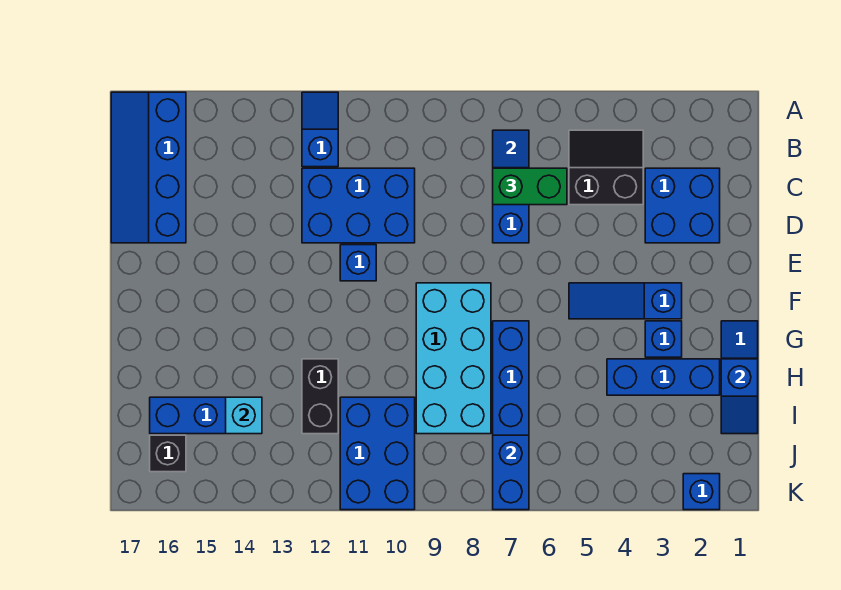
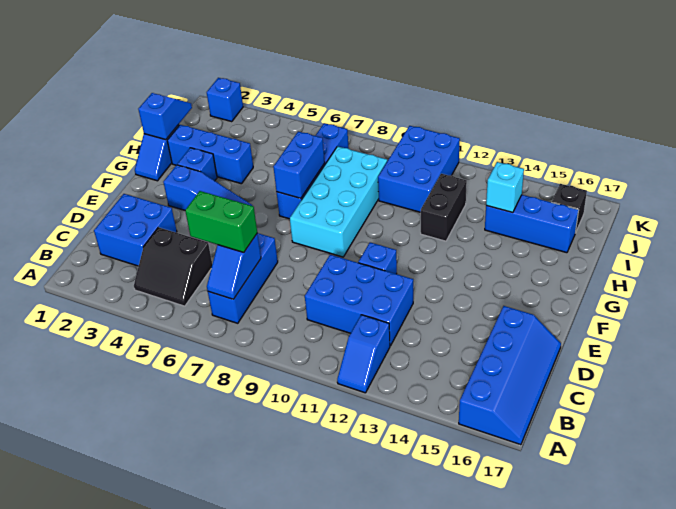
blue brick J7:K7 level 2 -> blue brick G7:H7 level 2

